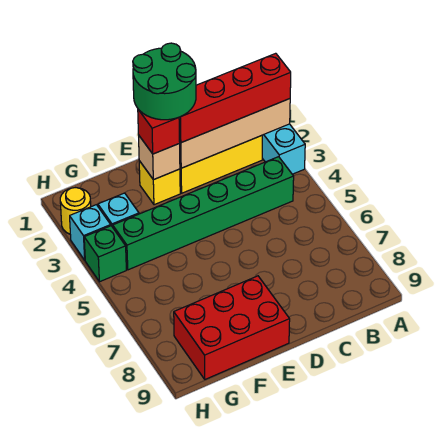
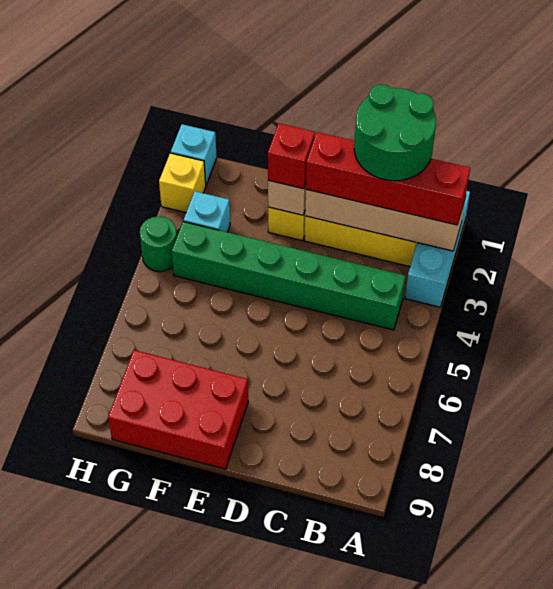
green round brick D1:E2 level 4 -> green round brick B1:C2 level 4
yellow round brick H2 level 1 -> yellow brick H2 level 1
cyan brick H3 level 1 -> cyan brick H1 level 1
green brick H4 level 1 -> green round brick H4 level 1

